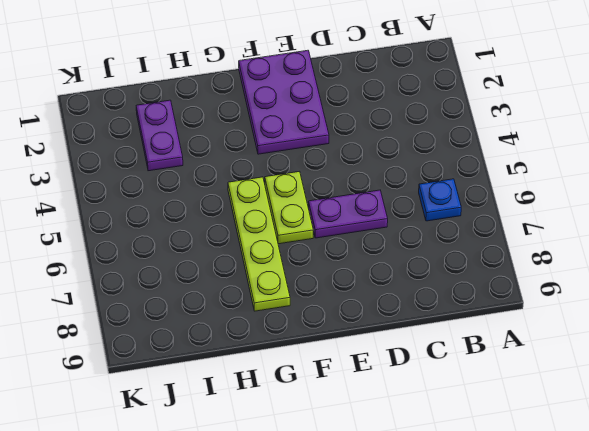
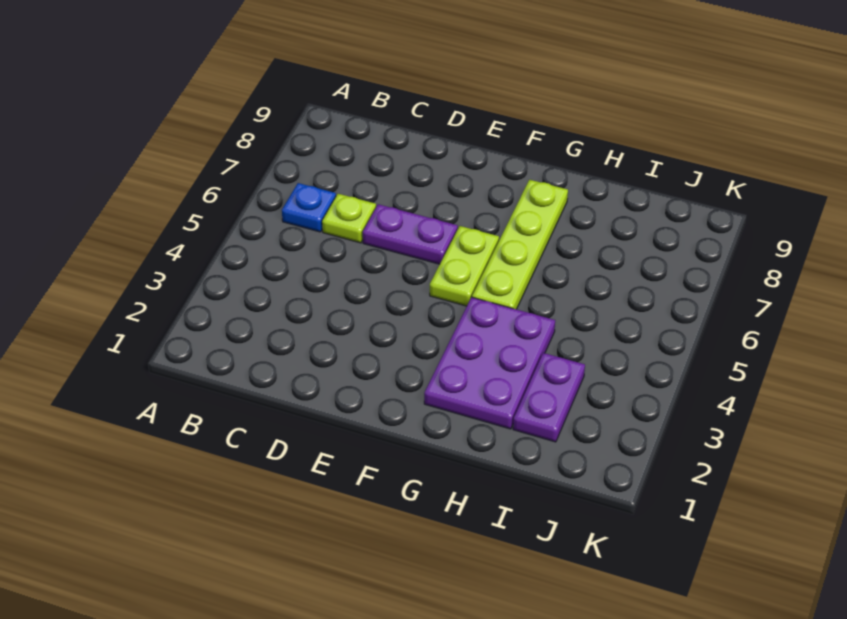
none -> lime plate C6 level 1
purple plate E1:F3 level 1 -> purple plate G2:H4 level 1

